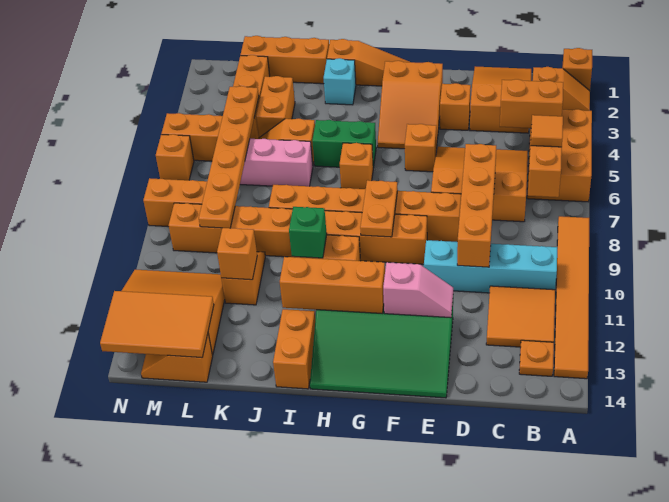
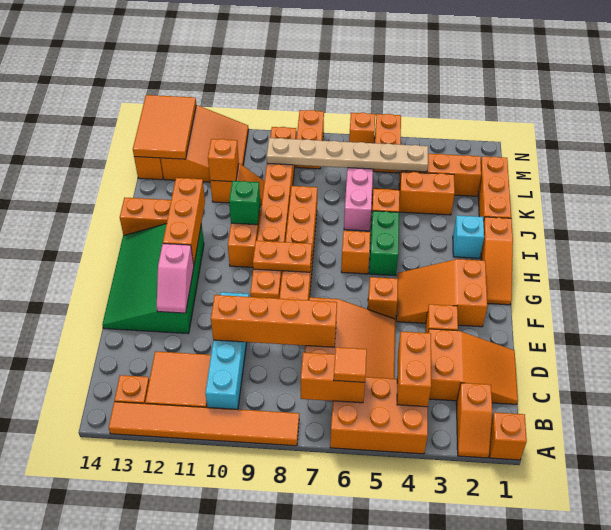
orange plate L4:L9 level 2 -> tan plate L4:L9 level 2

